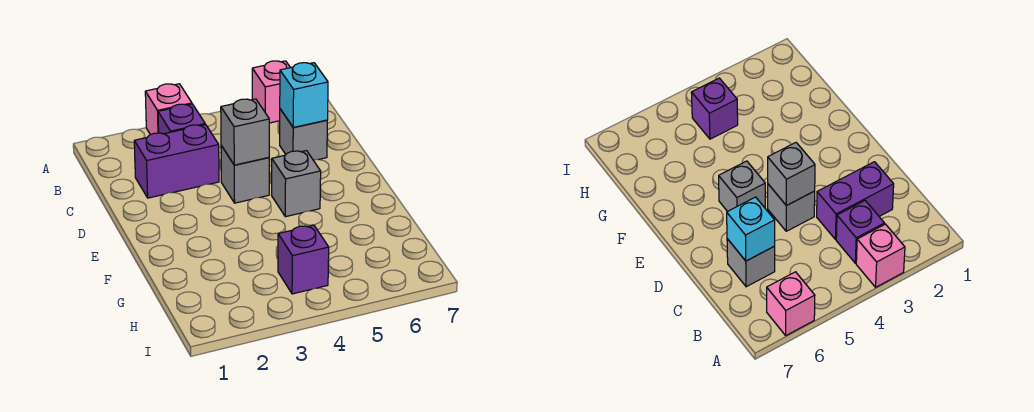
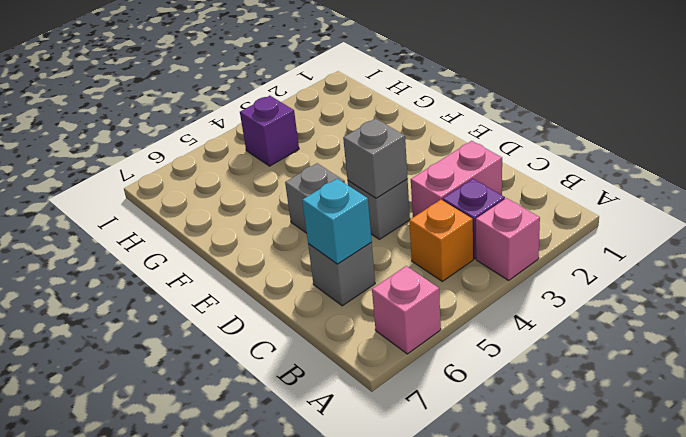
none -> orange brick B4 level 1
purple brick C2:C3 level 1 -> pink brick C2:C3 level 1

